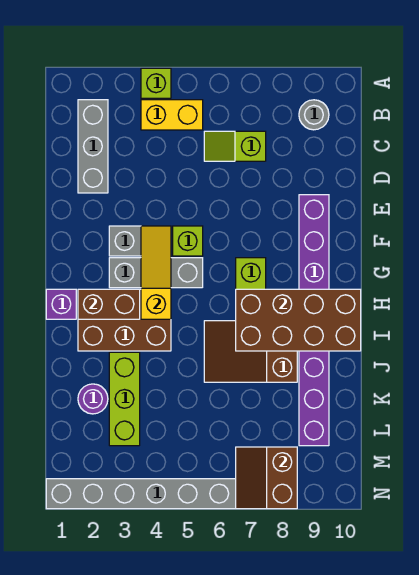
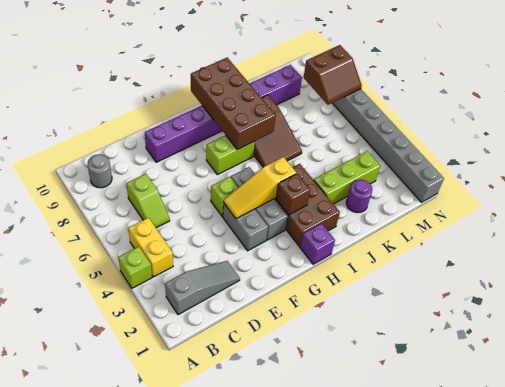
grey brick B2:D2 level 1 -> grey slope B2:D2 level 1 top B
brown brick H2:H3 level 2 -> brown brick H3 level 2

